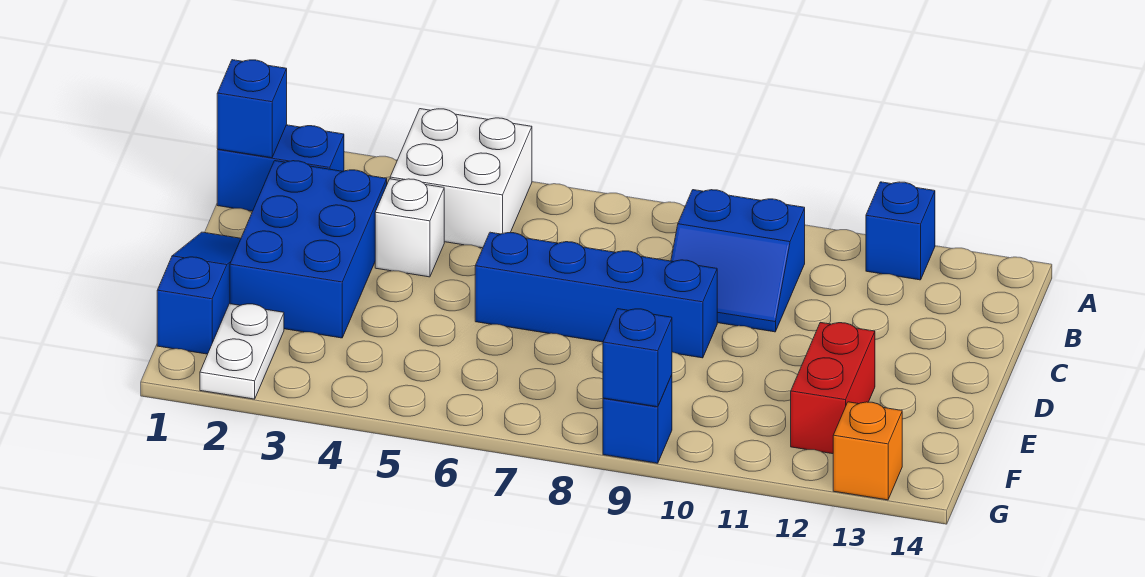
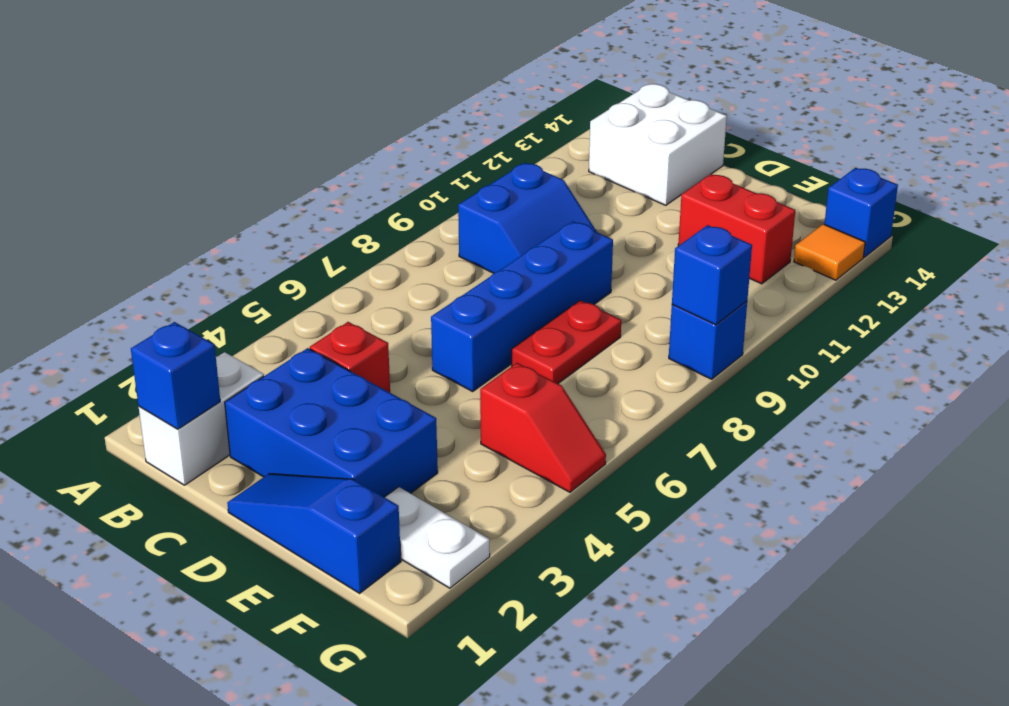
white brick A4:B5 level 1 -> white brick B13:C14 level 1
blue brick A12 level 1 -> blue brick G14 level 1
blue brick B1:B2 level 1 -> white brick B1:B2 level 1
white brick C4 level 1 -> red brick C4 level 1
none -> red plate E7:E8 level 1
none -> red slope F5:G5 level 1 top F
orange brick G13 level 1 -> orange tile G13 level 1

